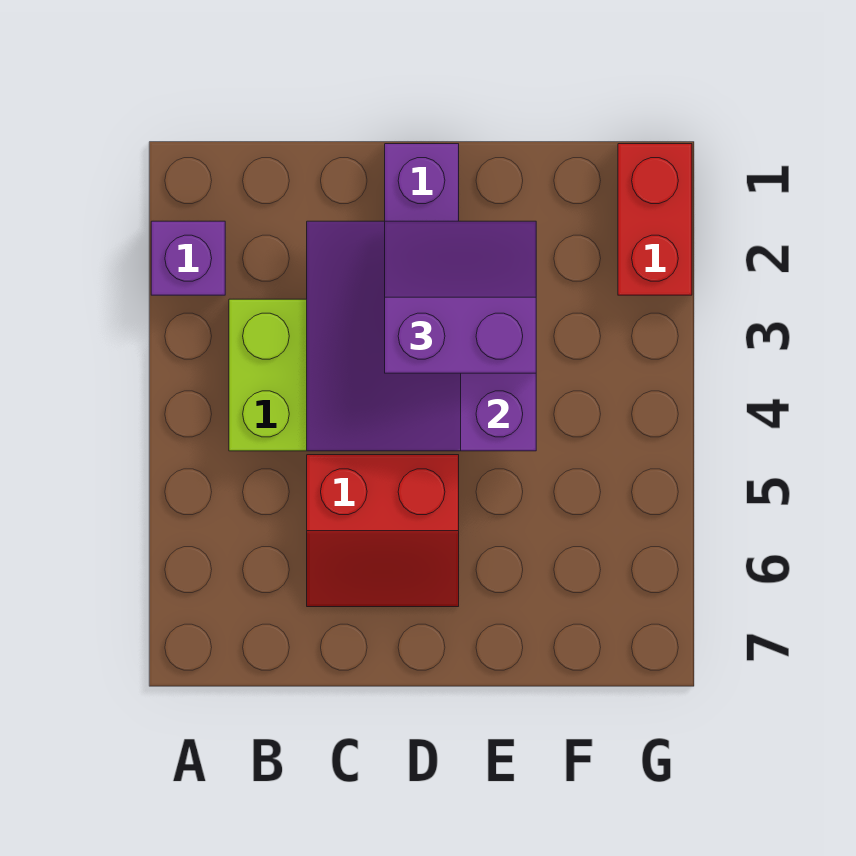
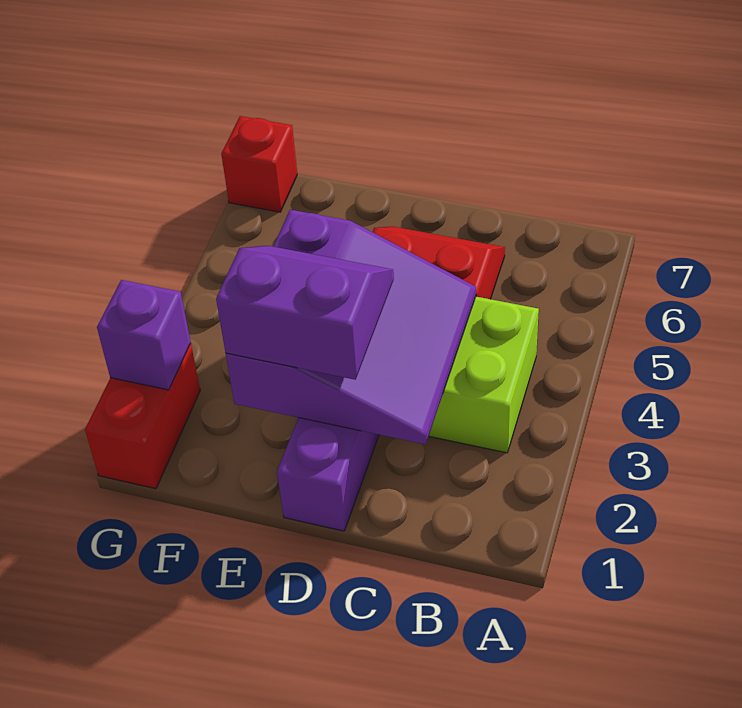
purple brick A2 level 1 -> purple brick G2 level 2
purple slope D2:E3 level 3 top 3 -> purple slope D2:E3 level 3 top 2
none -> red brick G7 level 1

